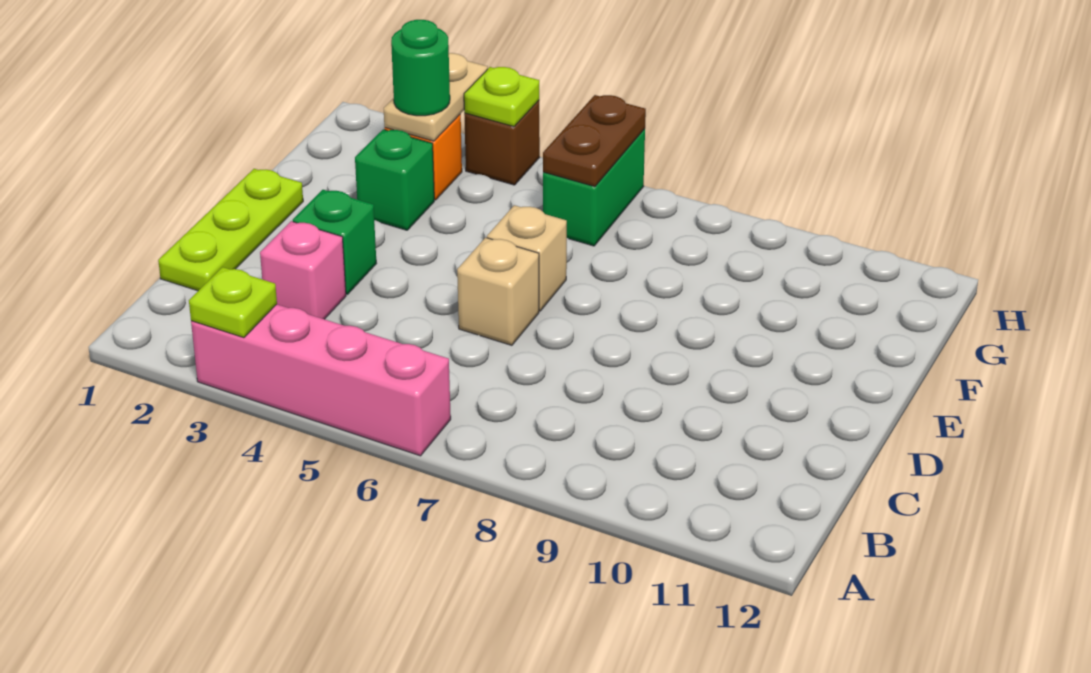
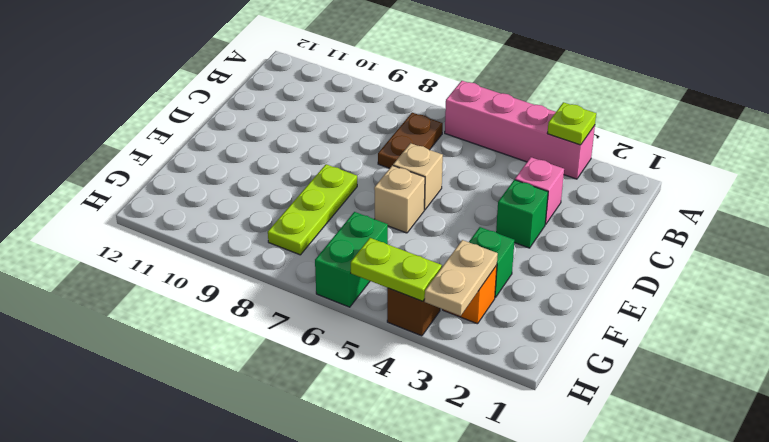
lime plate C1:E1 level 1 -> lime plate E8:G8 level 1
green round brick G3 level 3 -> none
brown plate G6:H6 level 2 -> brown plate B7:C7 level 1
lime plate H4 level 2 -> lime plate H4:H5 level 2

